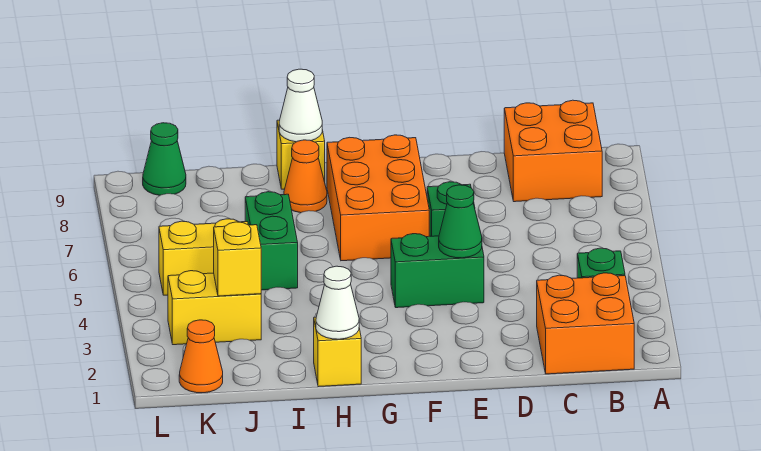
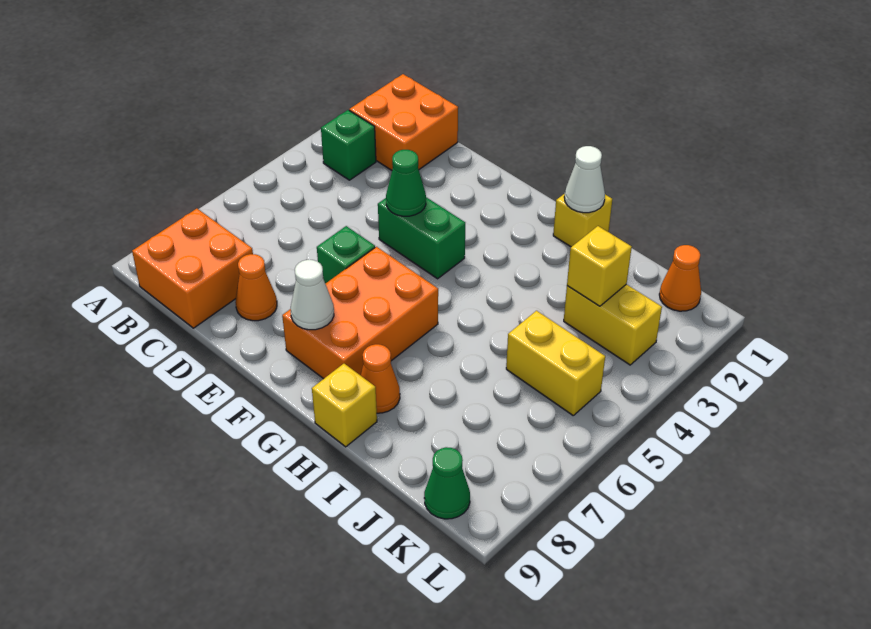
none -> orange cone D8 level 1
white cone H9 level 2 -> white cone F8 level 2
green brick I5:I6 level 1 -> none

